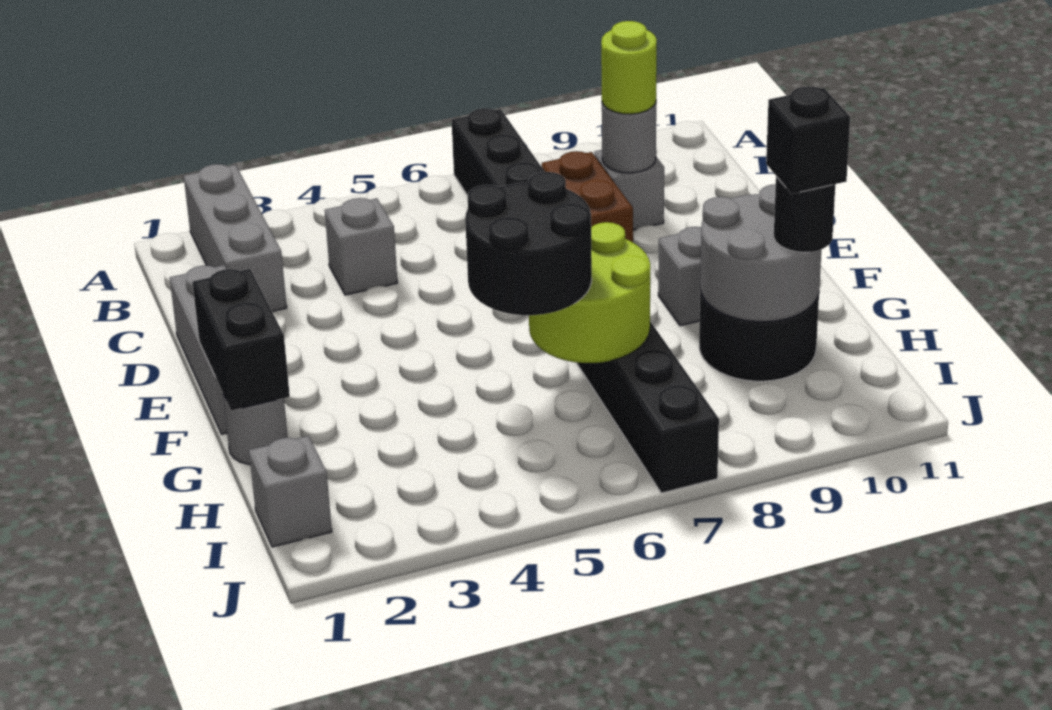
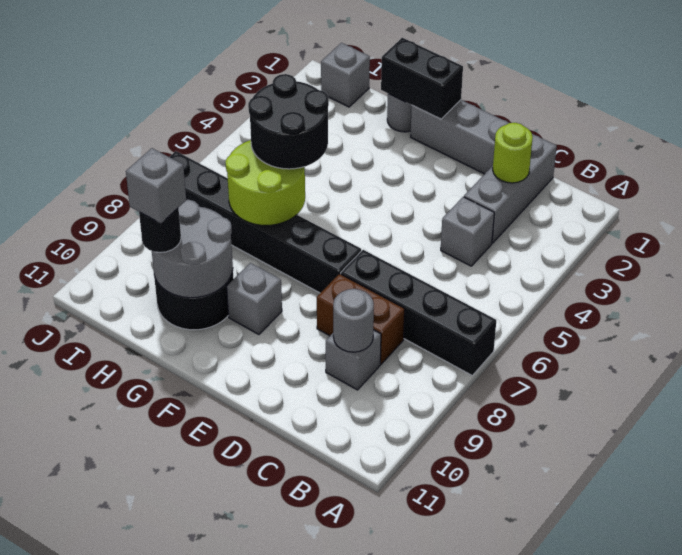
grey brick A2:C2 level 1 -> grey brick C1:C3 level 1
lime round brick C9 level 3 -> lime round brick C2 level 2
black brick H10 level 4 -> grey brick H10 level 4

